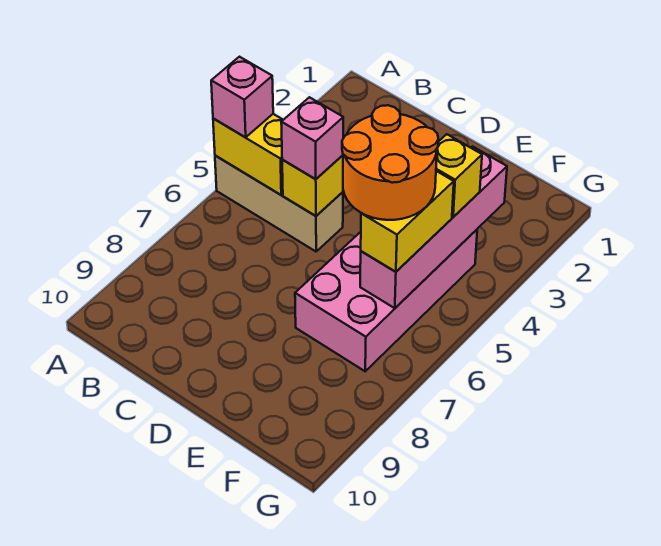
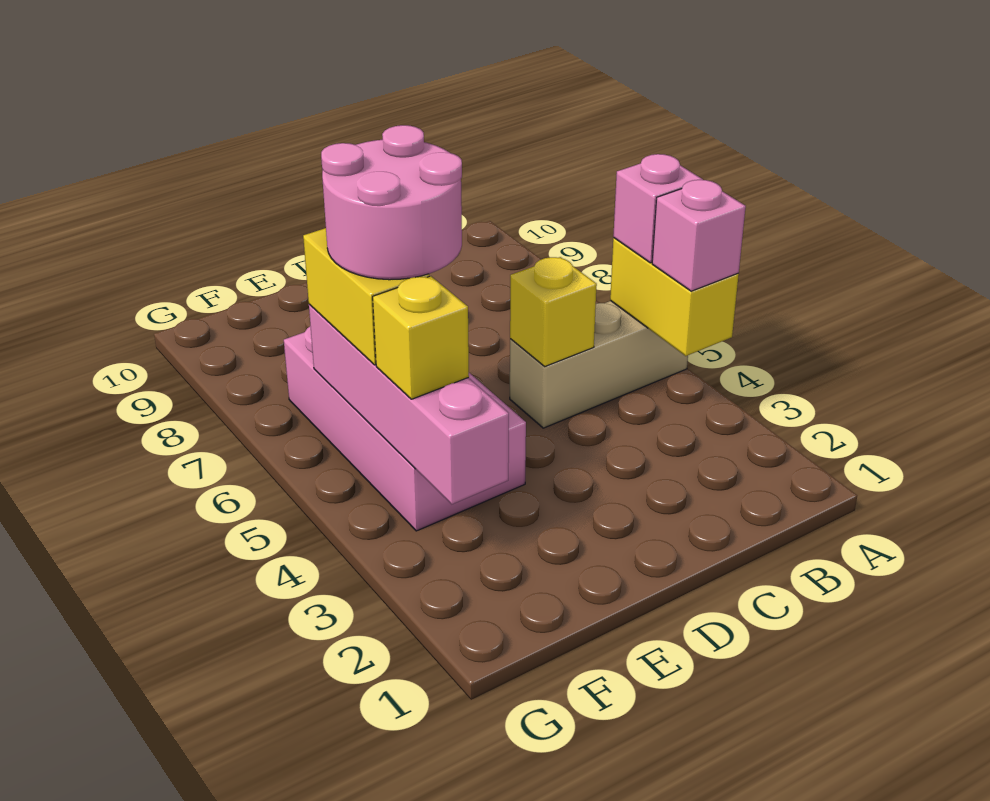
yellow brick A5:B5 level 2 -> yellow brick A4:A5 level 2
pink brick C5 level 3 -> pink brick A4 level 3
orange round brick E5:F6 level 4 -> pink round brick E5:F6 level 4

